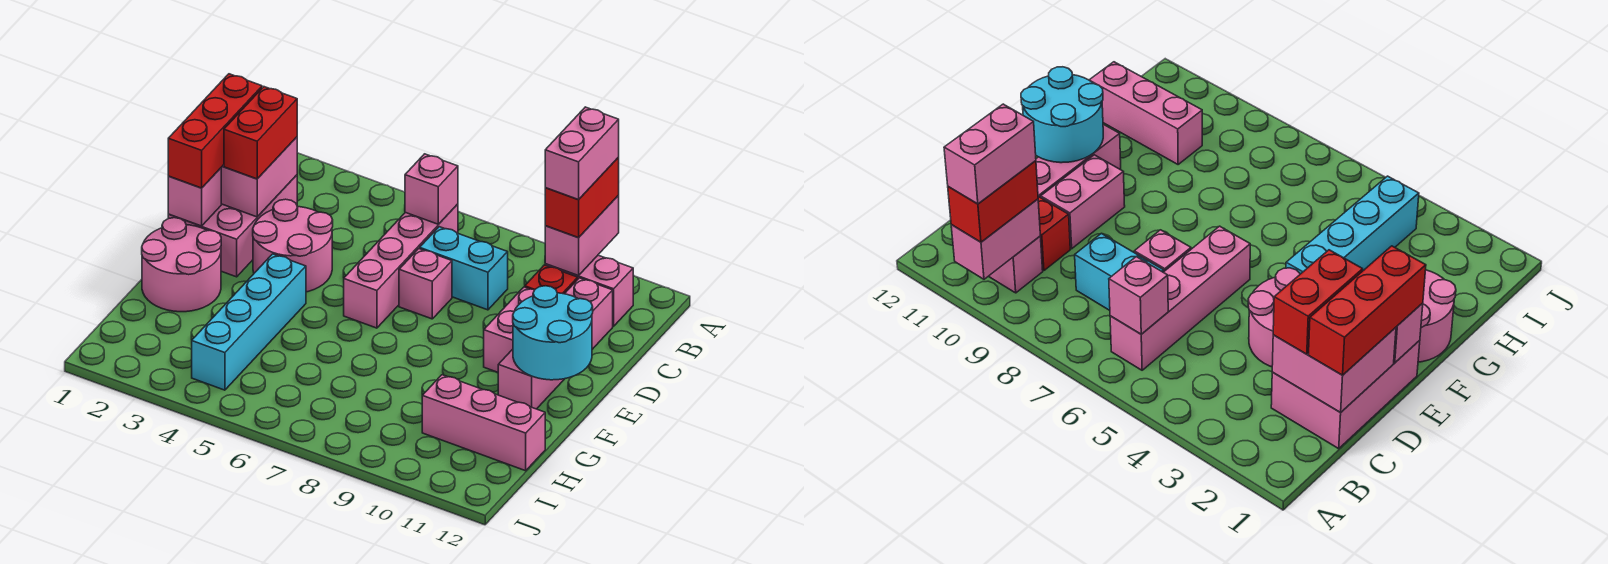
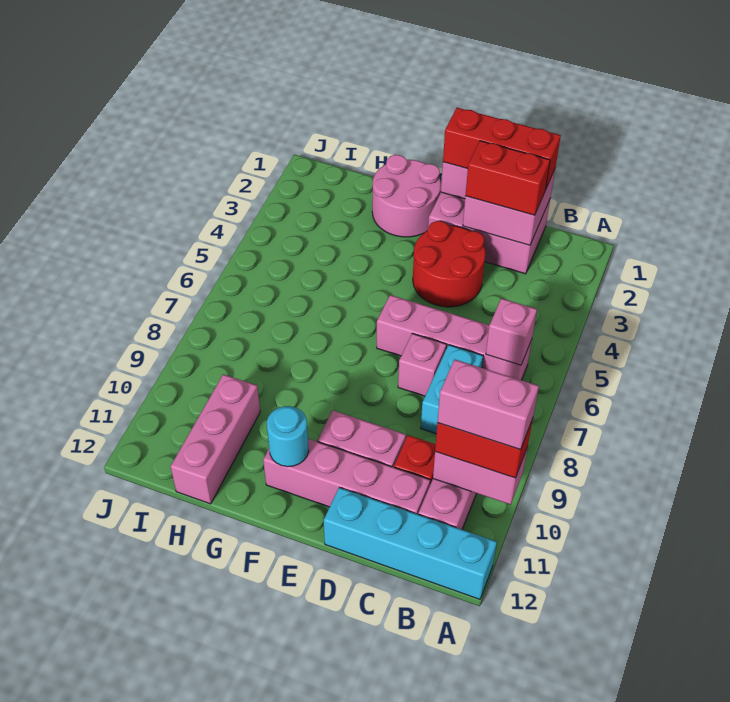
pink round brick D3:E4 level 1 -> red round brick D3:E4 level 1
cyan round brick E11:F12 level 2 -> cyan round brick F11 level 2
cyan brick F4:I4 level 1 -> cyan brick A12:D12 level 1

